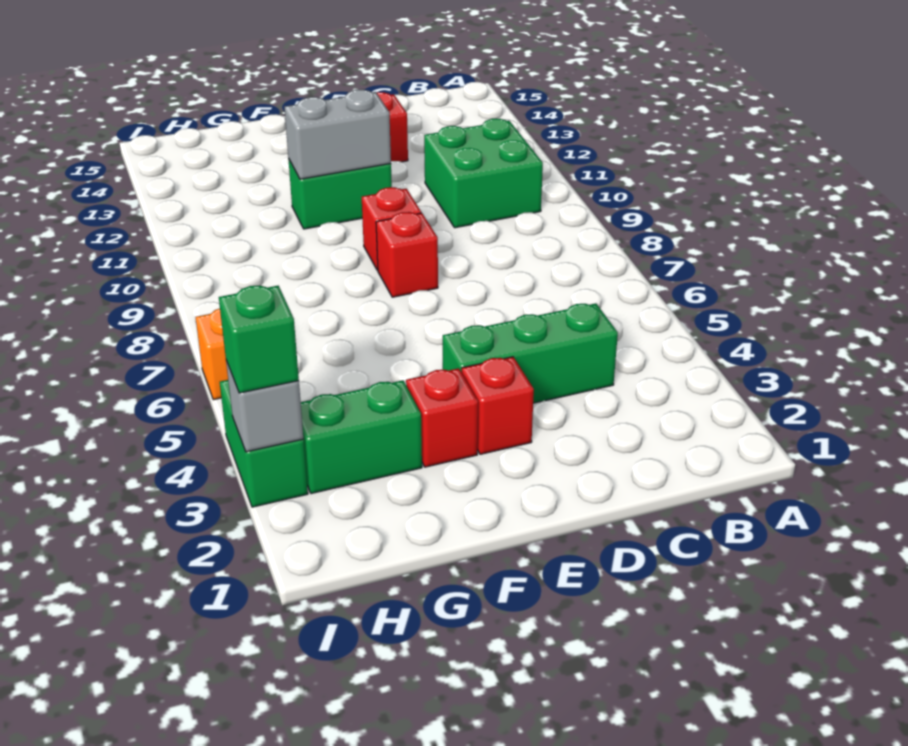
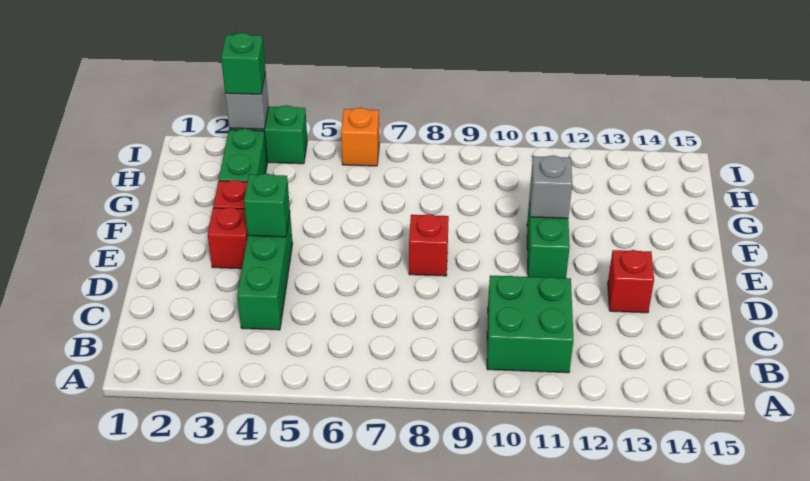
none -> green brick E4 level 2
red brick E9 level 1 -> none
grey brick E11:F11 level 2 -> grey brick F11 level 2

